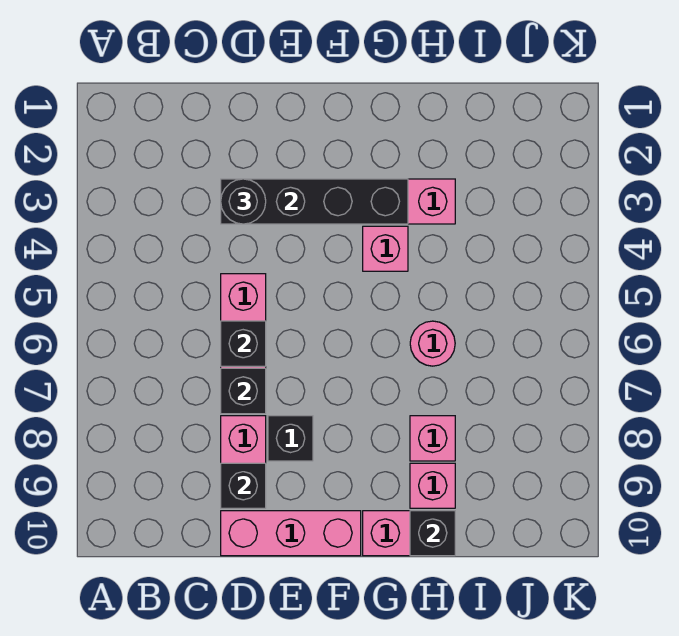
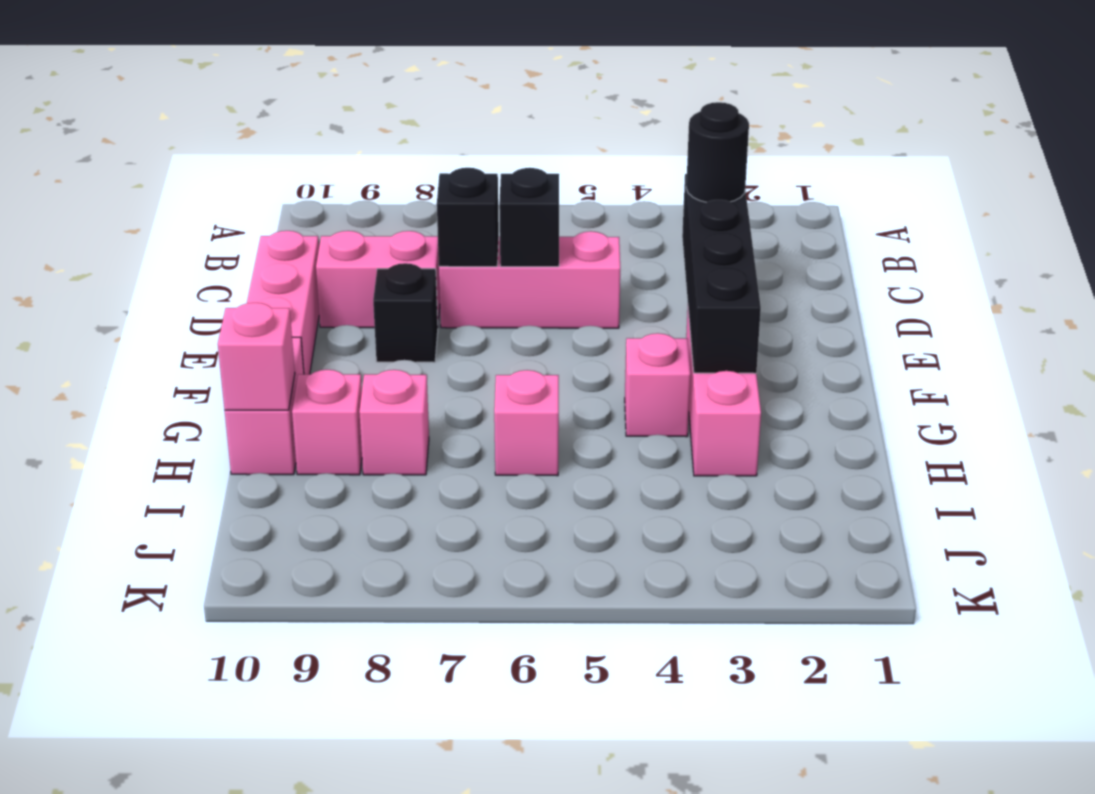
black brick D9 level 2 -> none
pink round brick H6 level 1 -> pink brick H6 level 1
black brick H10 level 2 -> pink brick H10 level 2

